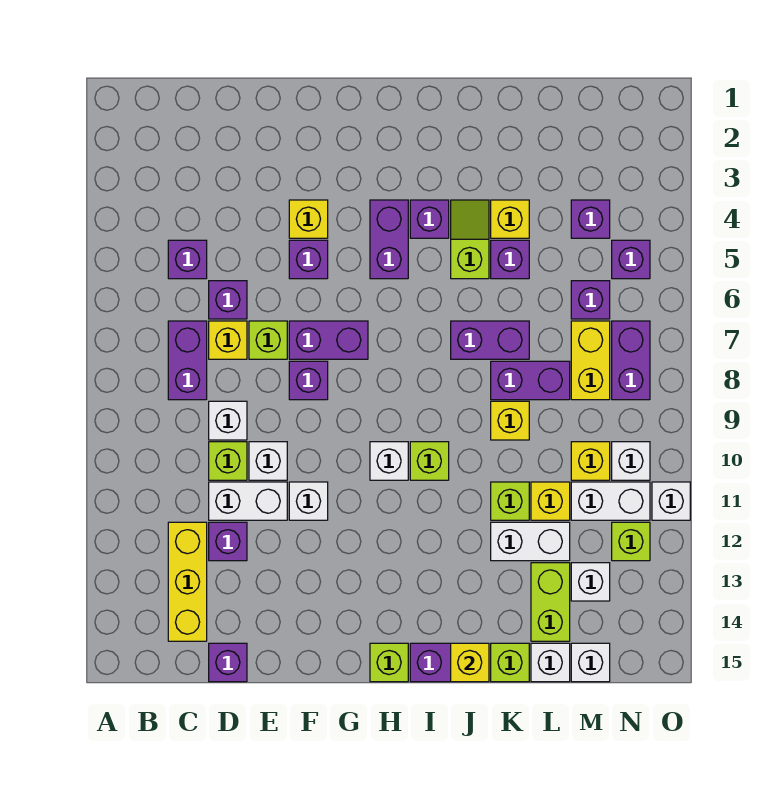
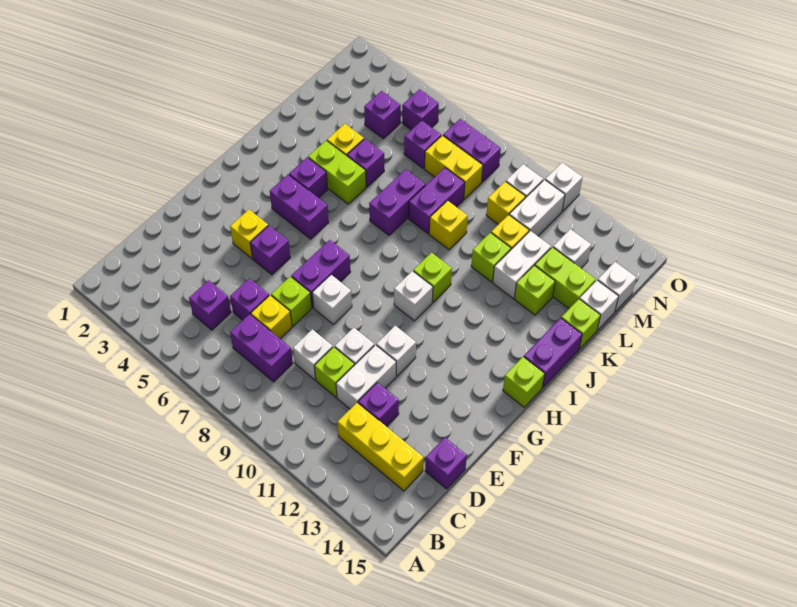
purple brick F8 level 1 -> white brick F8 level 1
lime slope J4:J5 level 1 top 5 -> lime brick J4:J5 level 1
yellow brick J15 level 2 -> none
lime brick N12 level 1 -> lime brick K13 level 1

